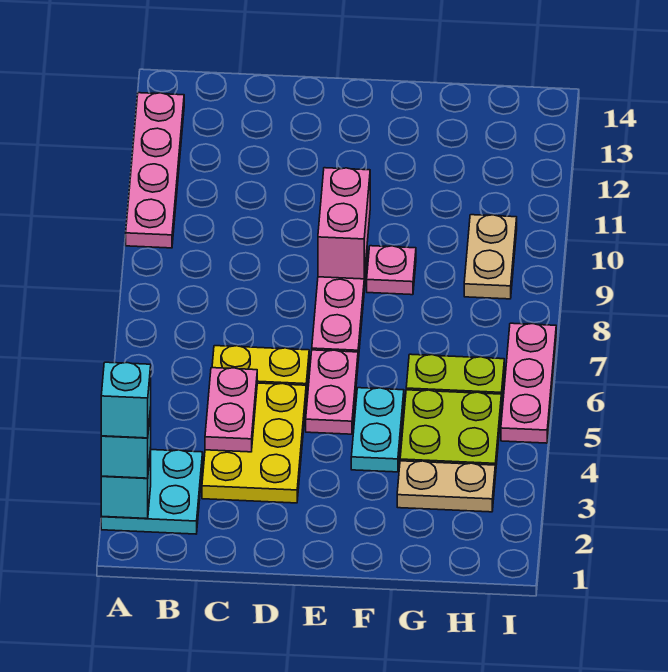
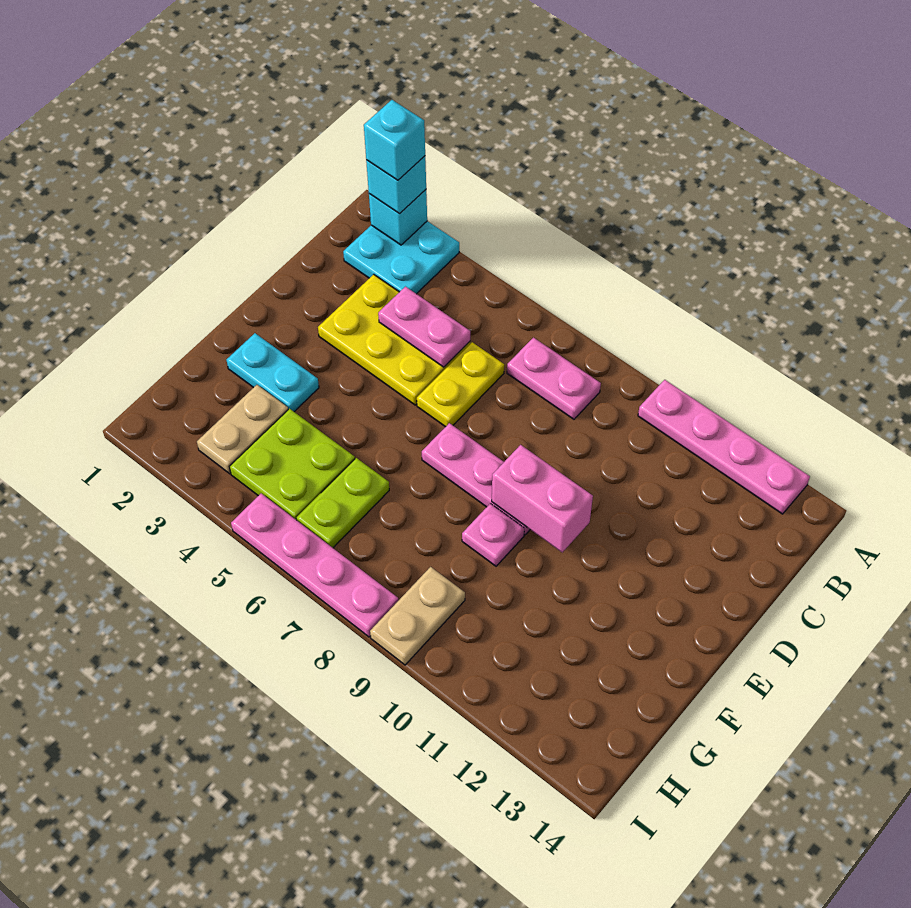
pink plate E5:E6 level 1 -> pink plate B7:B8 level 1
cyan plate F4:F5 level 1 -> cyan plate F2:F3 level 1
tan plate H9:H10 level 1 -> tan plate H9:I9 level 1
pink plate I5:I7 level 1 -> pink plate I5:I8 level 1

